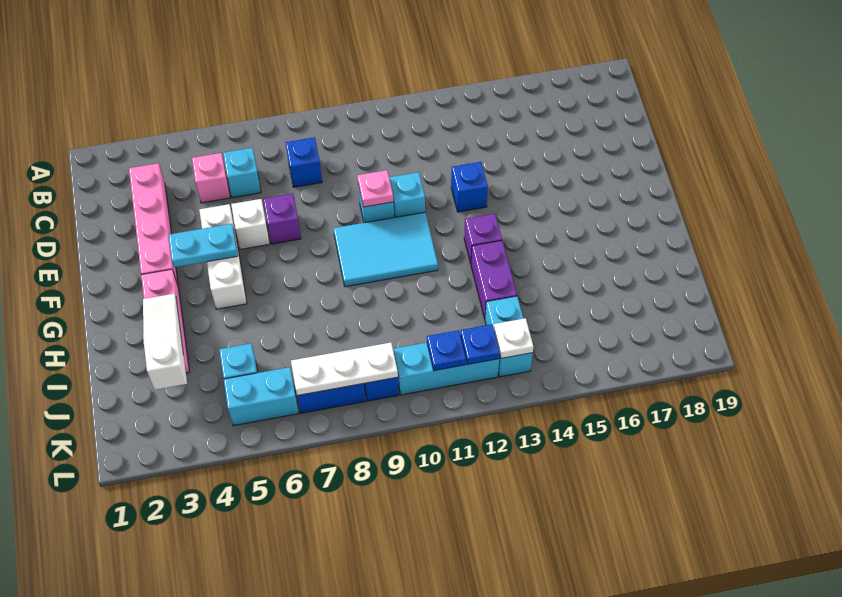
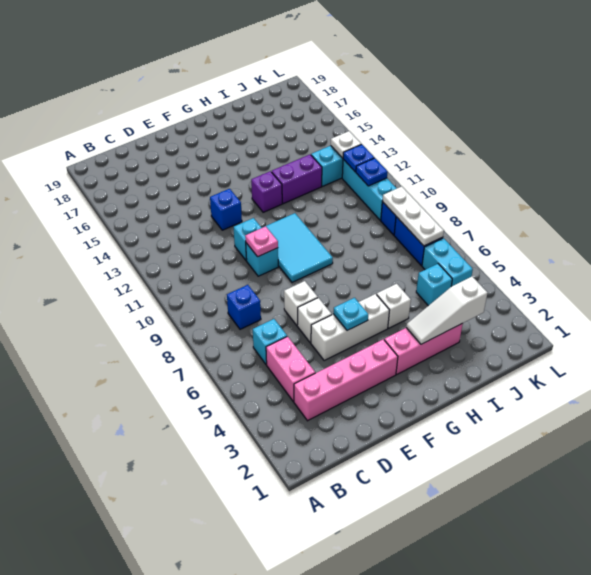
pink brick C5 level 1 -> pink brick C4:C5 level 1
purple brick E7 level 1 -> white brick E7 level 1
cyan plate F4:F5 level 2 -> cyan plate F5 level 2
none -> white brick H5 level 1

